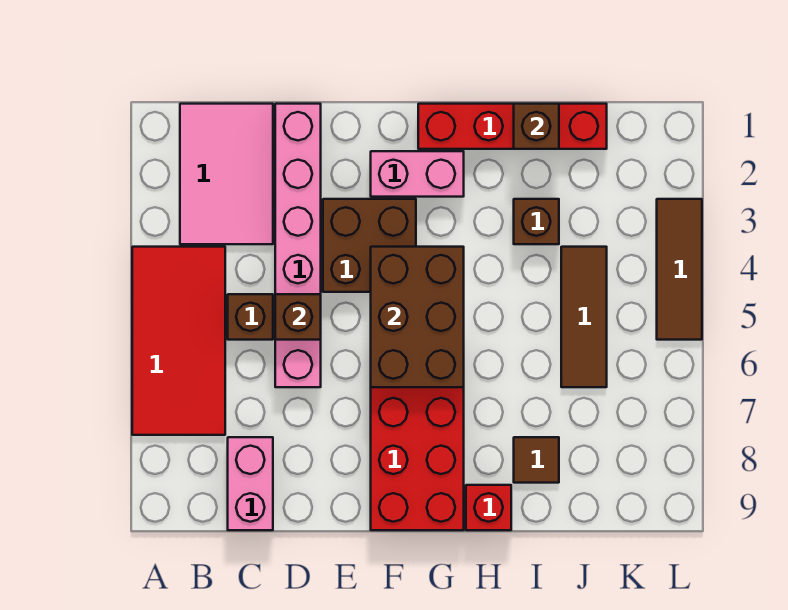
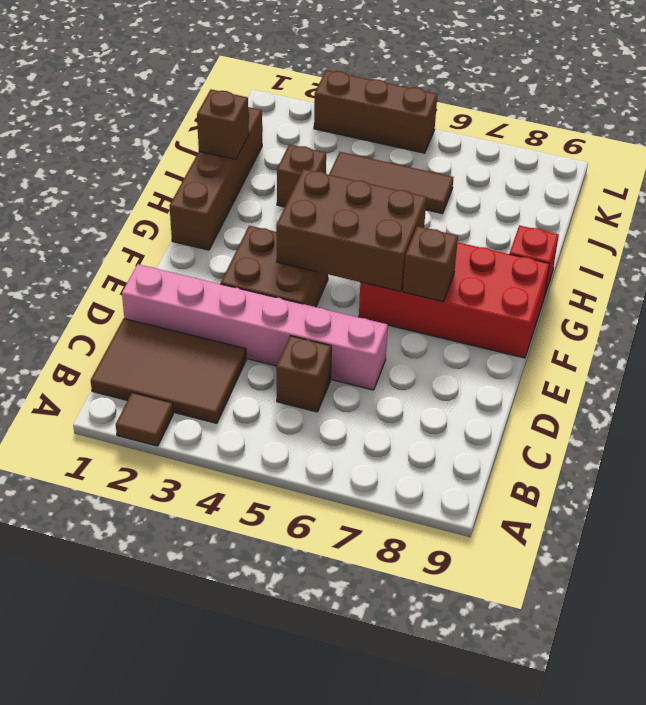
red tile A4:B7 level 1 -> none
pink tile B1:C3 level 1 -> brown tile B1:C3 level 1
pink brick C8:C9 level 1 -> none
brown brick D5 level 2 -> brown brick F7 level 2
pink brick F2:G2 level 1 -> none
red brick G1:J1 level 1 -> brown brick G1:J1 level 1
brown tile I8 level 1 -> brown tile A2 level 1
brown tile L3:L5 level 1 -> brown brick L3:L5 level 1

